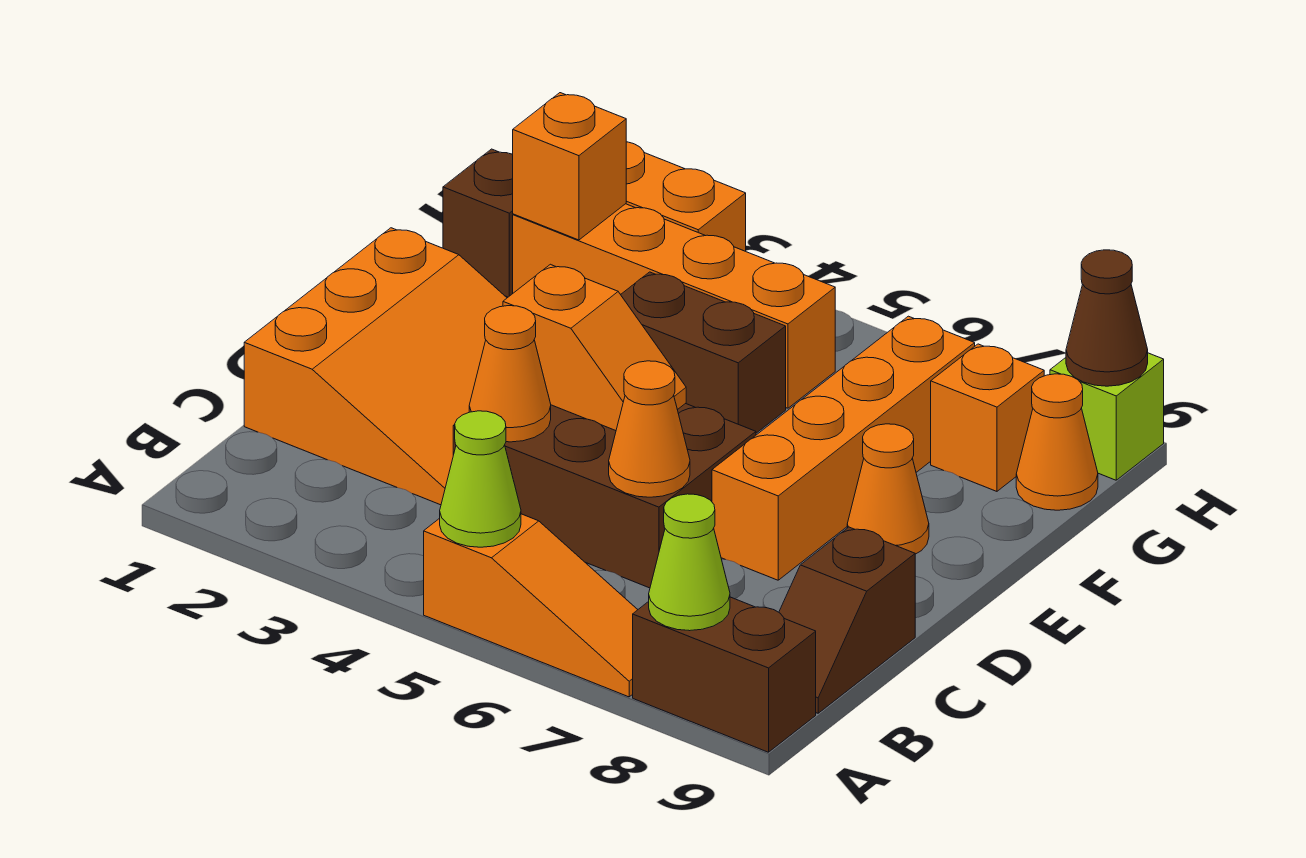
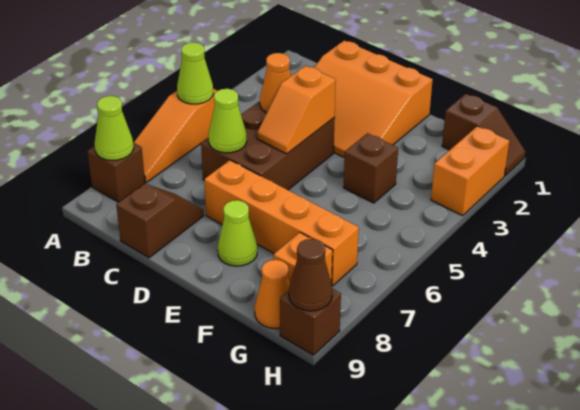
brown brick A8:A9 level 1 -> brown brick A8 level 1
brown slope B9:C9 level 1 top C -> brown slope C8:C9 level 1 top 9
orange cone C6 level 2 -> lime cone C6 level 2
orange cone E8 level 1 -> lime cone E8 level 1
brown brick F4:F5 level 1 -> brown brick F4 level 1
orange brick G2:G5 level 1 -> none
orange brick G2 level 2 -> none
lime brick H9 level 1 -> brown brick H9 level 1

